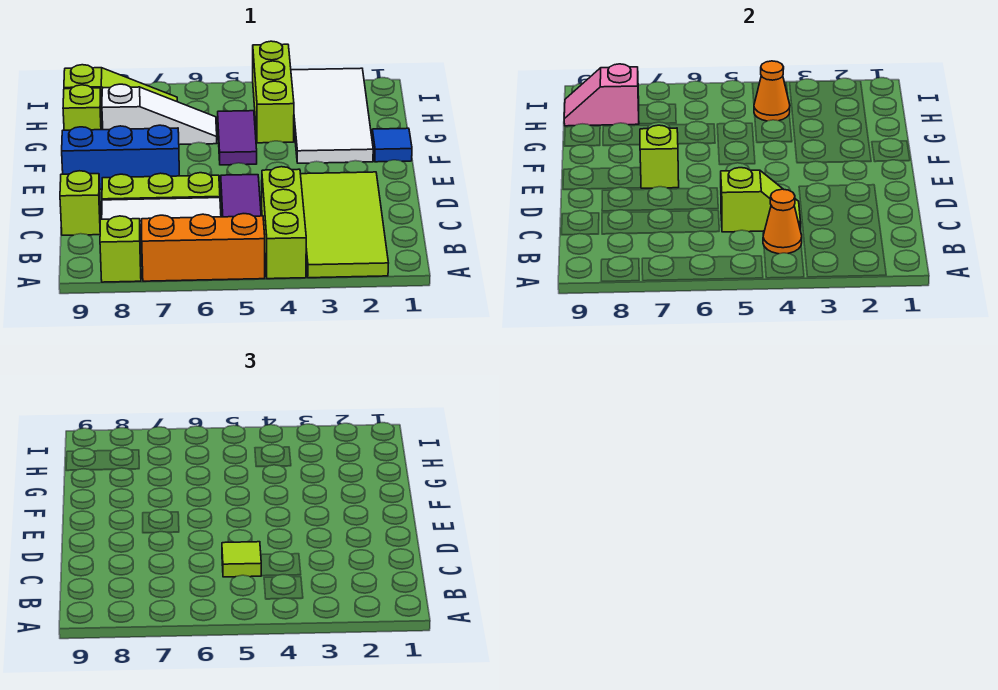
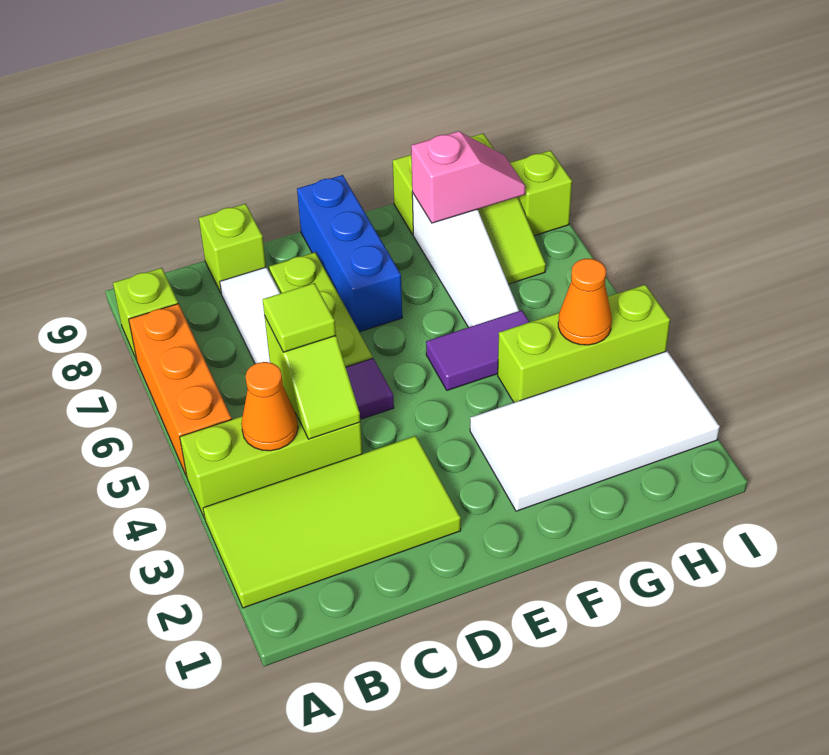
lime brick E7 level 2 -> lime brick I8 level 1
blue tile F1 level 1 -> none
pink slope H8:H9 level 2 top 8 -> pink slope G8:H8 level 2 top G

